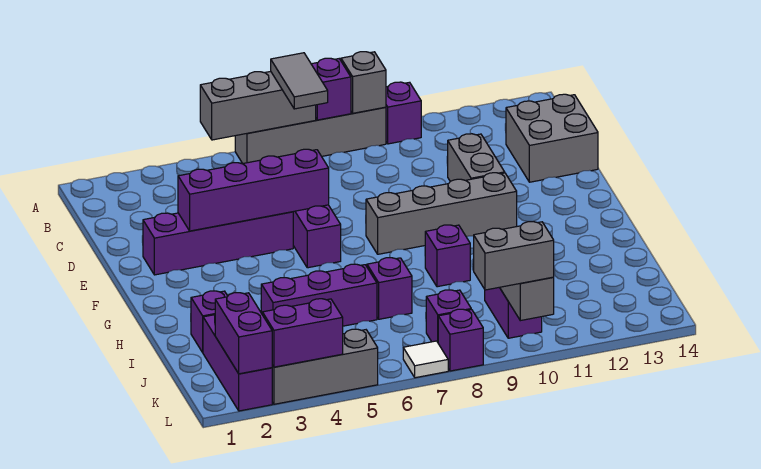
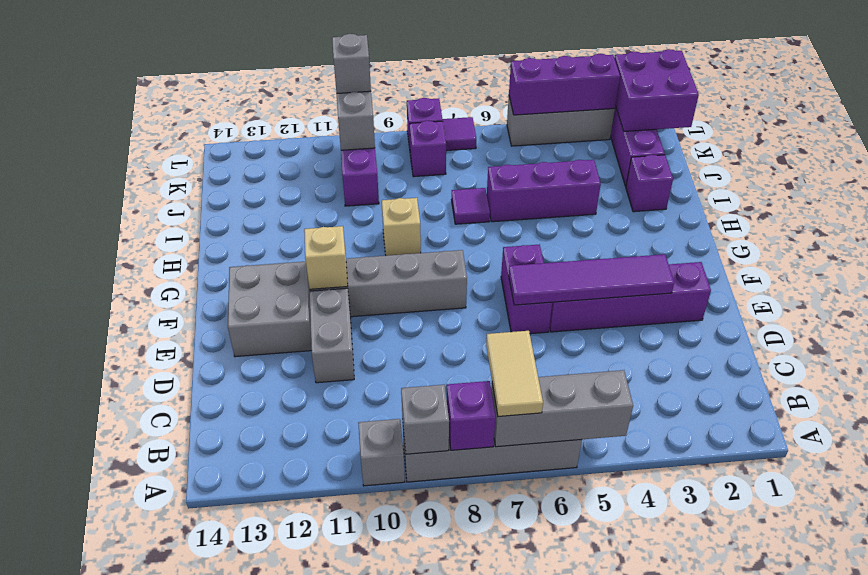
grey tile A7:B7 level 3 -> tan tile A7:B7 level 3
purple brick A10 level 1 -> grey brick A10 level 1
grey brick C13:D14 level 1 -> grey brick E12:F13 level 1
purple brick E3:E6 level 2 -> purple tile E3:E6 level 2
none -> tan brick F11 level 2
purple brick H9 level 1 -> tan brick H9 level 1
purple brick I7 level 1 -> purple tile I7 level 1
purple brick K2:L2 level 2 -> purple brick K1:L2 level 2
purple brick L3:L4 level 2 -> purple brick L3:L5 level 2
white tile L7 level 1 -> purple tile L7 level 1
grey brick L9:L10 level 3 -> grey brick L10 level 3

